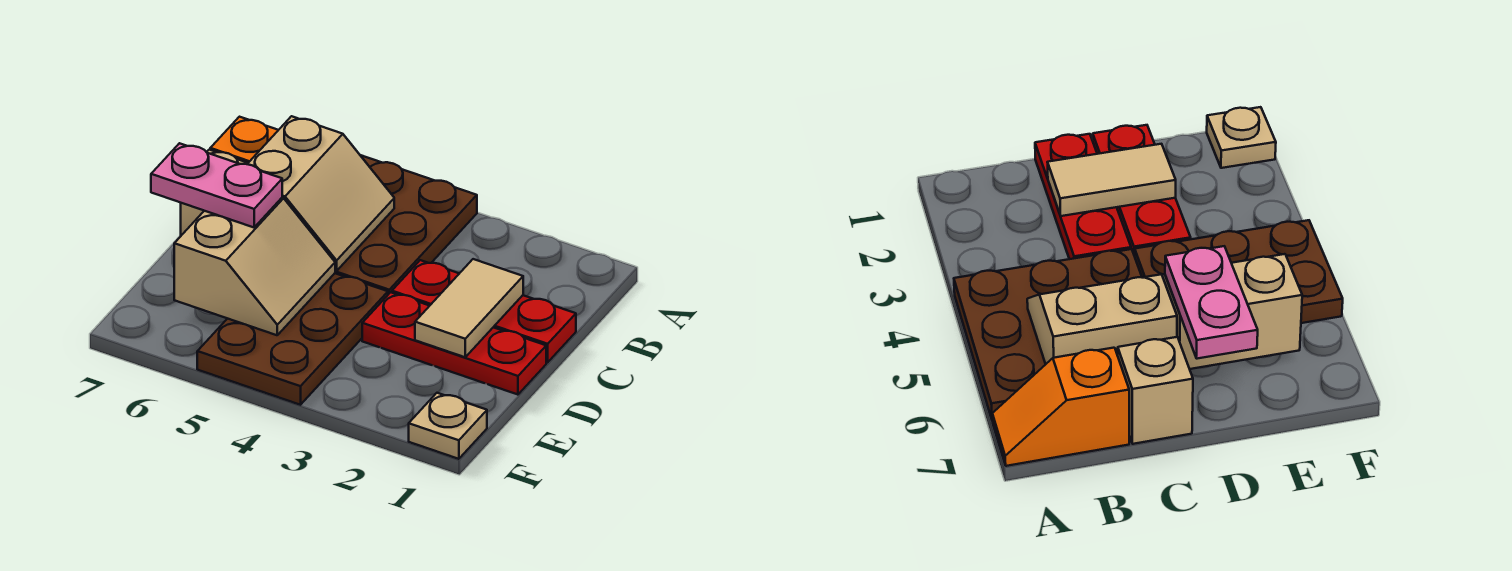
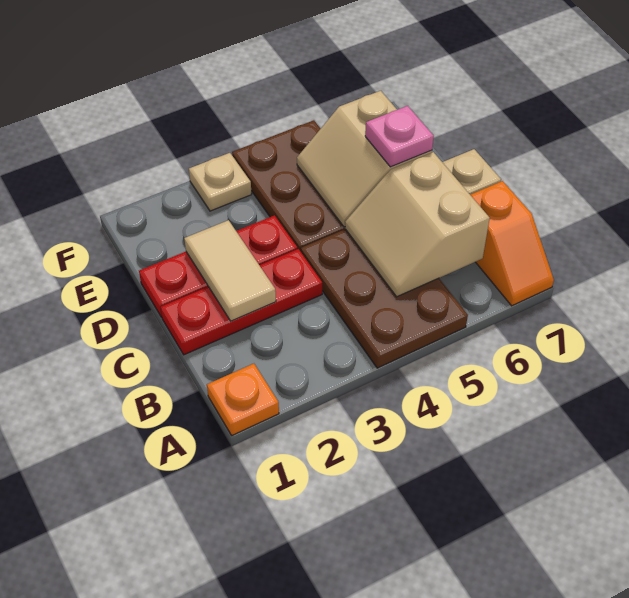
none -> orange plate A1 level 1
brown plate A4:C6 level 1 -> brown plate A4:C5 level 1
pink plate D6:D7 level 3 -> pink plate D6 level 3
tan plate F1 level 1 -> tan plate F3 level 1

